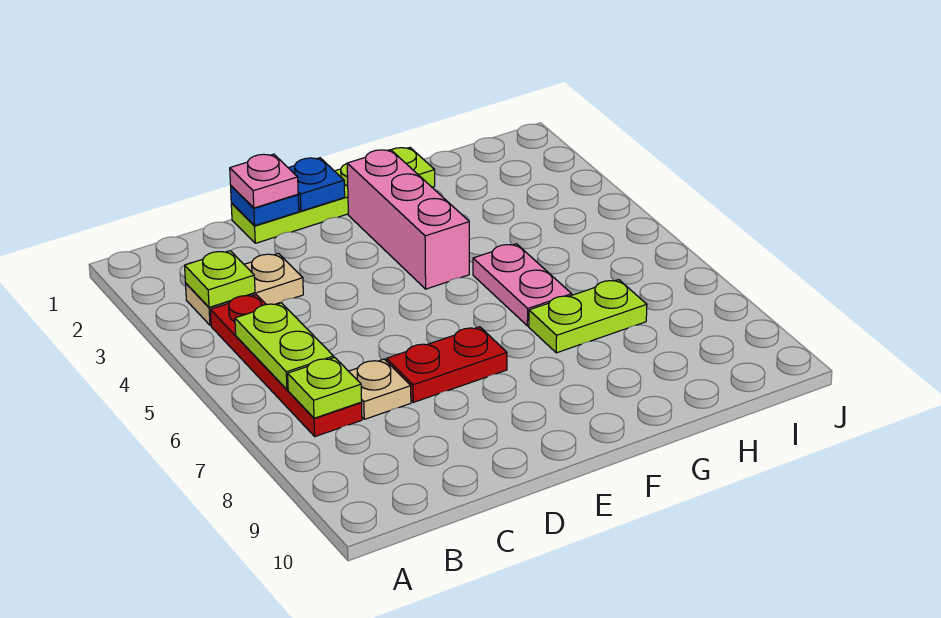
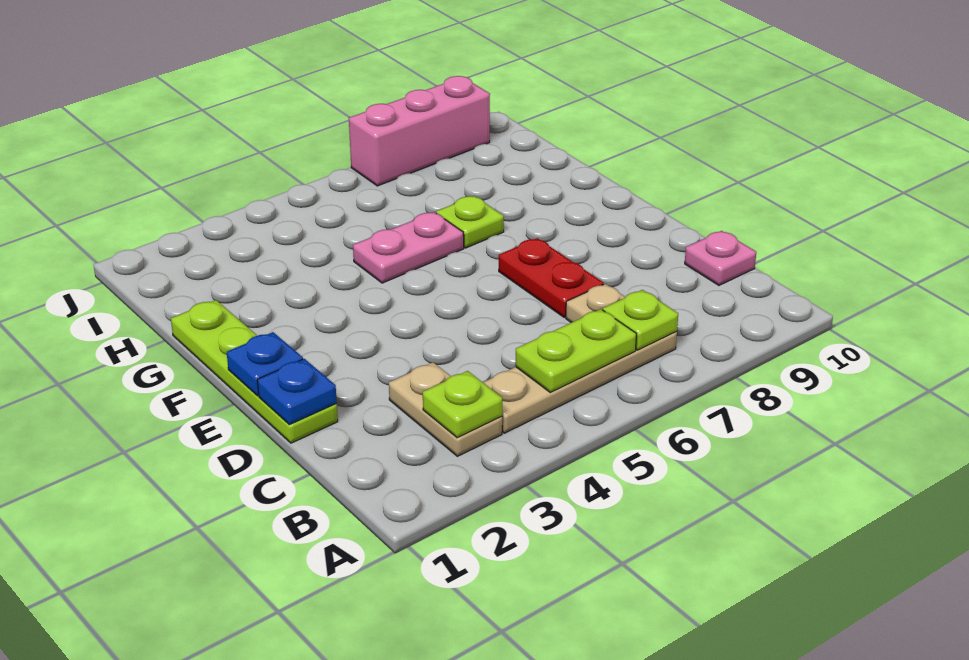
red plate B4:B7 level 1 -> tan plate B4:B7 level 1
pink plate D1 level 3 -> pink plate C10 level 1
pink brick F2:F4 level 1 -> pink brick J7:J9 level 1
lime plate G7:H7 level 1 -> lime plate G7 level 1

